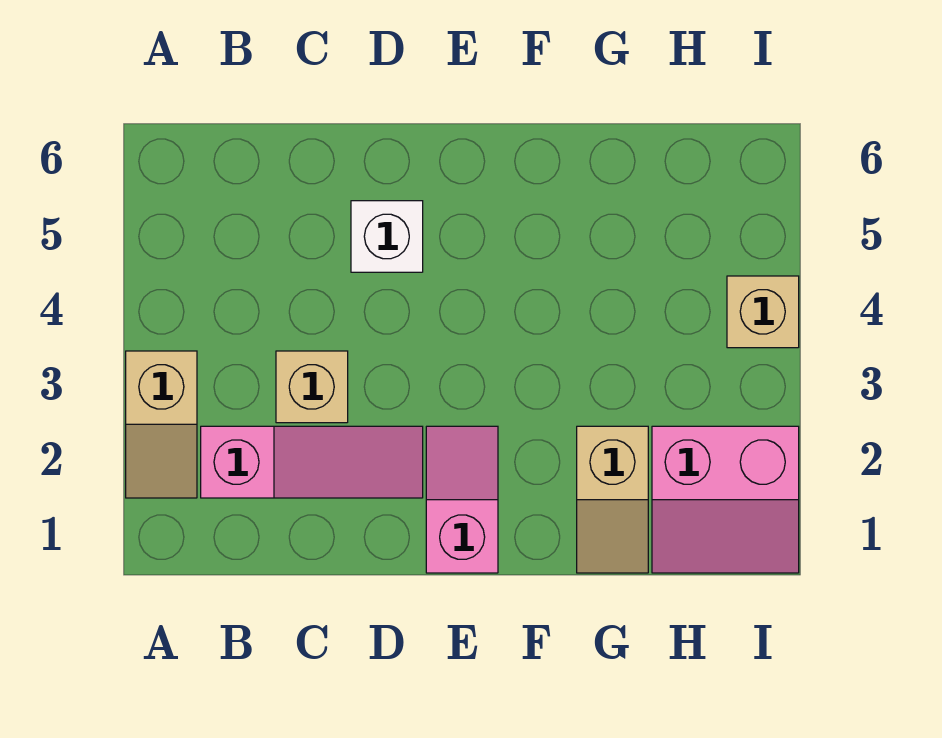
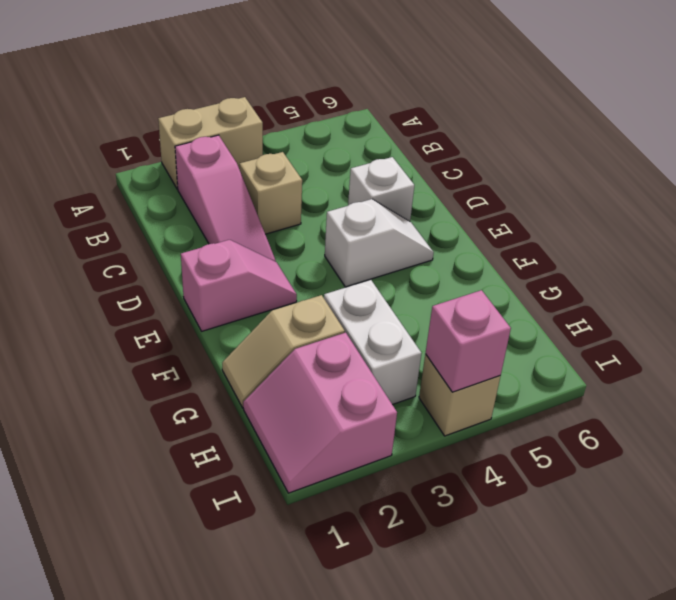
tan slope A2:A3 level 1 top 3 -> tan brick A2:A3 level 1
none -> white slope E4:E5 level 1 top 4
none -> white brick G3:H3 level 1
none -> pink brick I4 level 2

